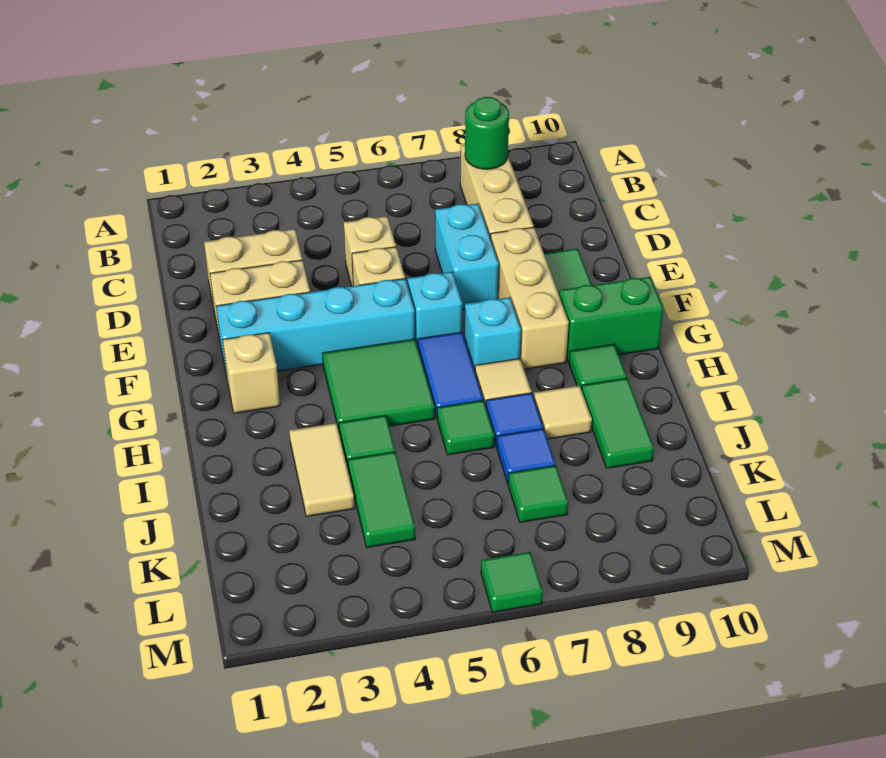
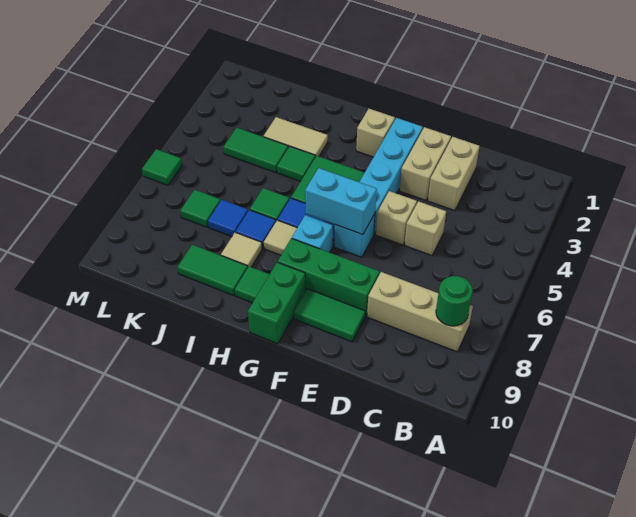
cyan brick D7:E7 level 1 -> cyan brick F6:G6 level 2
tan brick E8:G8 level 1 -> green brick E8:G8 level 1

